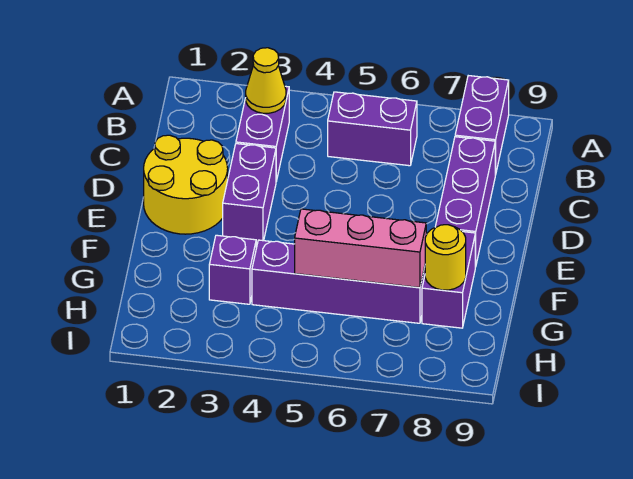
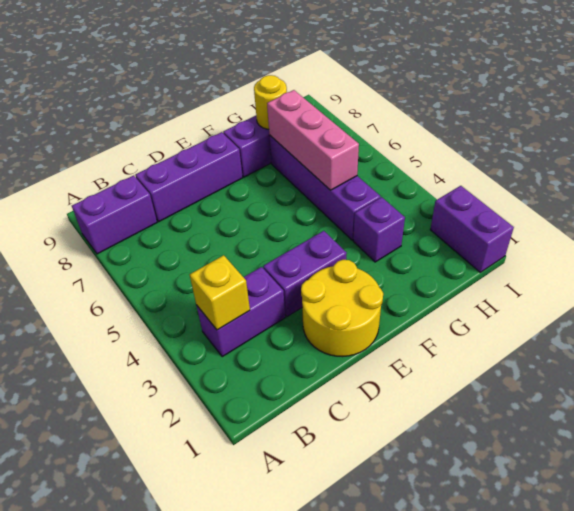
yellow cone B3 level 2 -> yellow brick B3 level 2
purple brick B5:B6 level 1 -> purple brick I1:I2 level 1

